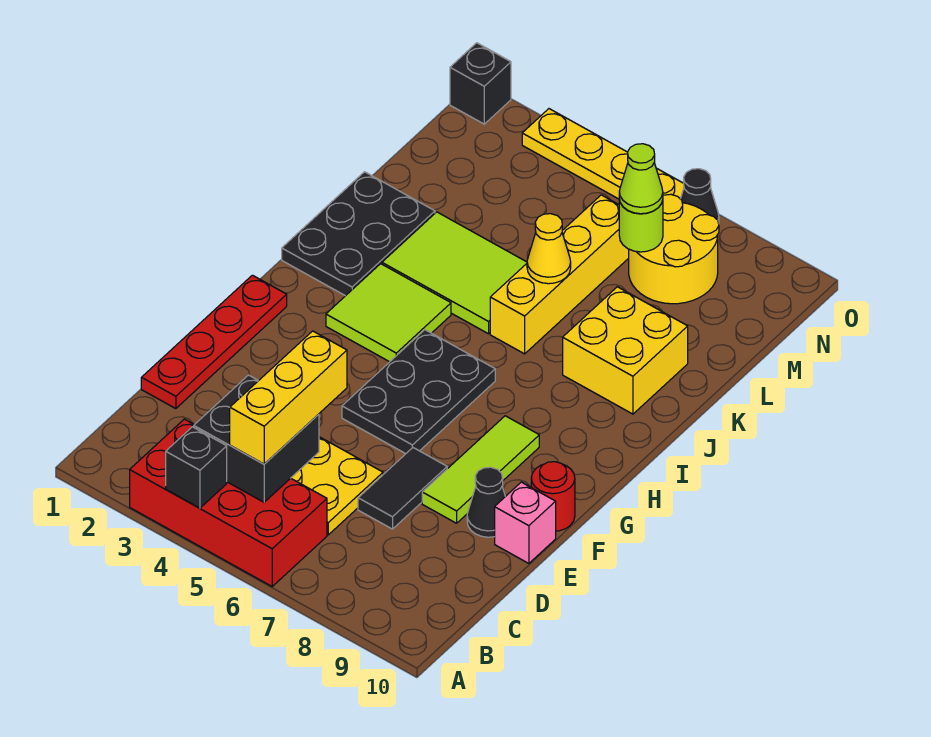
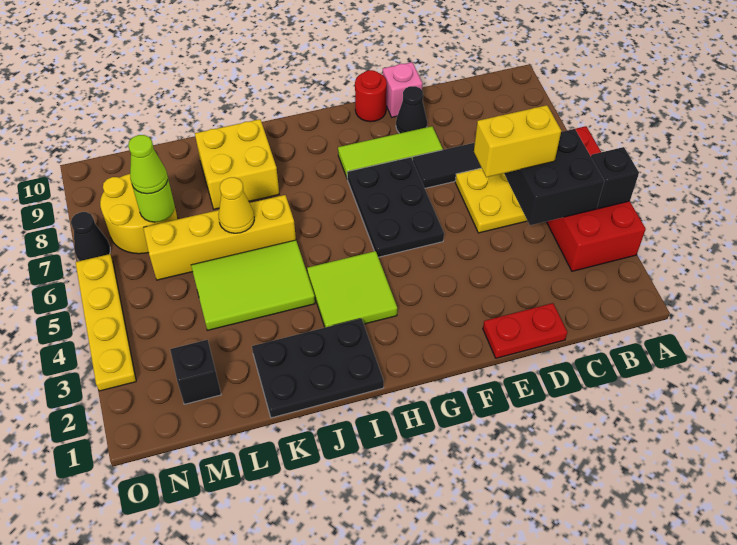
yellow brick B5:D5 level 3 -> yellow brick C5:D5 level 3
red plate D1:G1 level 1 -> red plate D1:E1 level 1
black plate F5:H6 level 1 -> black plate F5:G7 level 1
lime tile J3:K5 level 1 -> lime tile J4:L5 level 1
black brick O1 level 1 -> black brick M2 level 1

